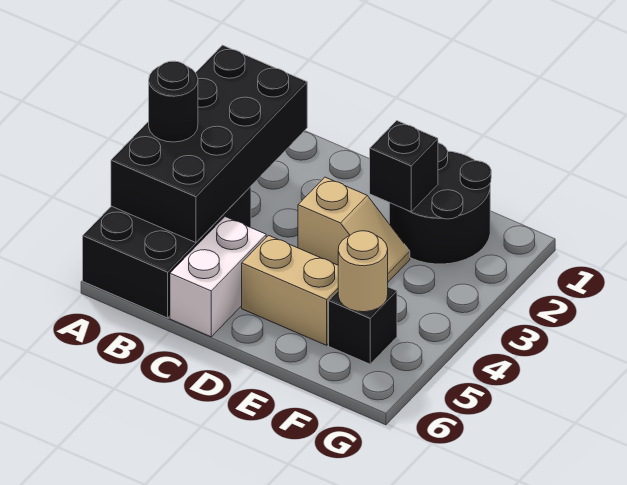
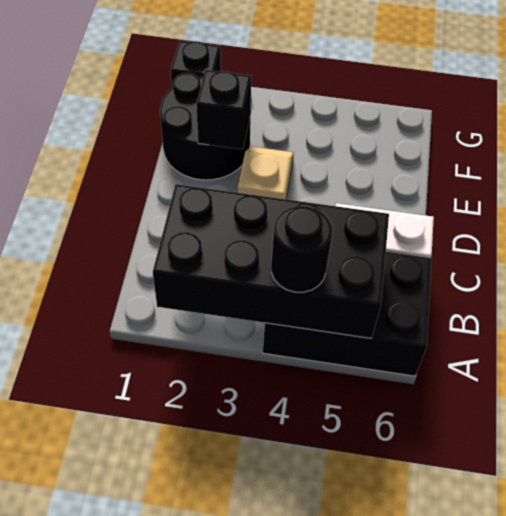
tan brick D5:E5 level 1 -> none
black brick F5 level 1 -> black brick G1 level 1
tan round brick F5 level 2 -> none

